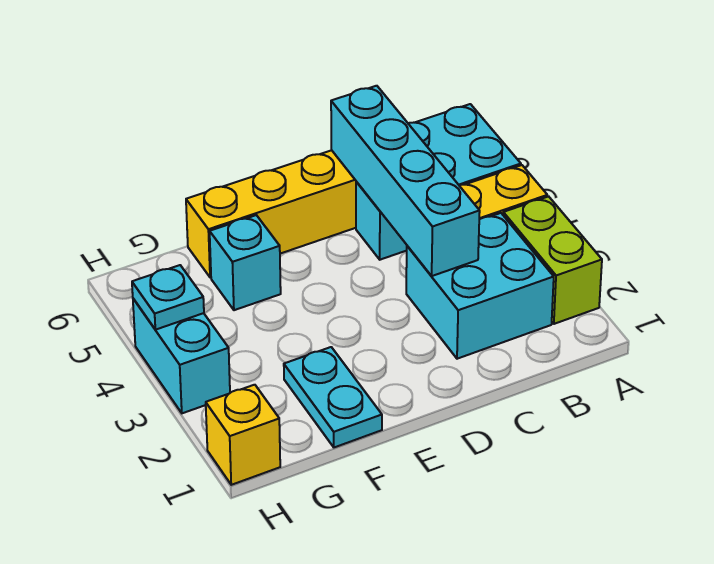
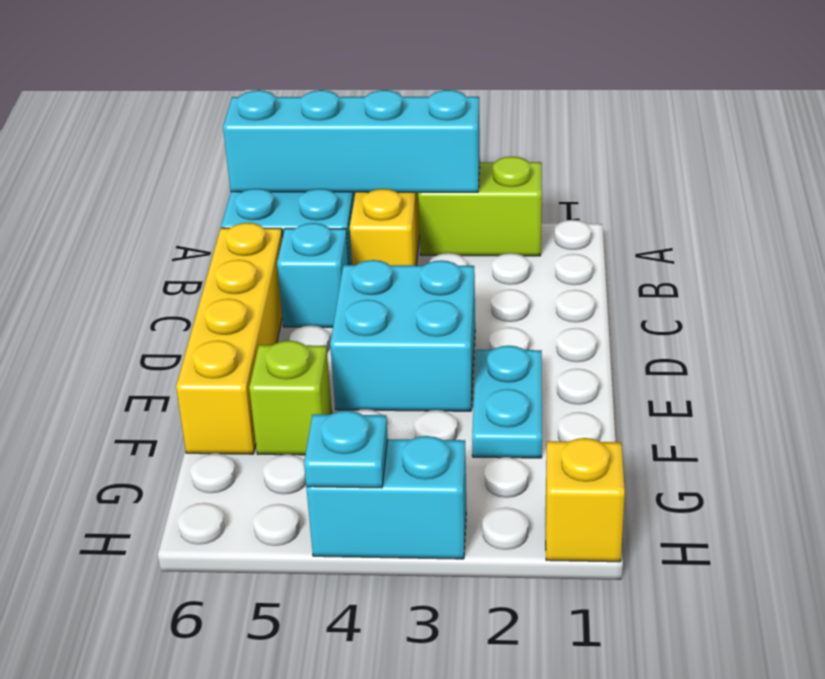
cyan brick B2:C3 level 1 -> cyan brick D3:E4 level 1
cyan brick C3:C6 level 2 -> cyan brick A3:A6 level 2
cyan plate F1:F2 level 1 -> cyan plate E2:F2 level 1
cyan brick F5 level 1 -> lime brick F5 level 1

